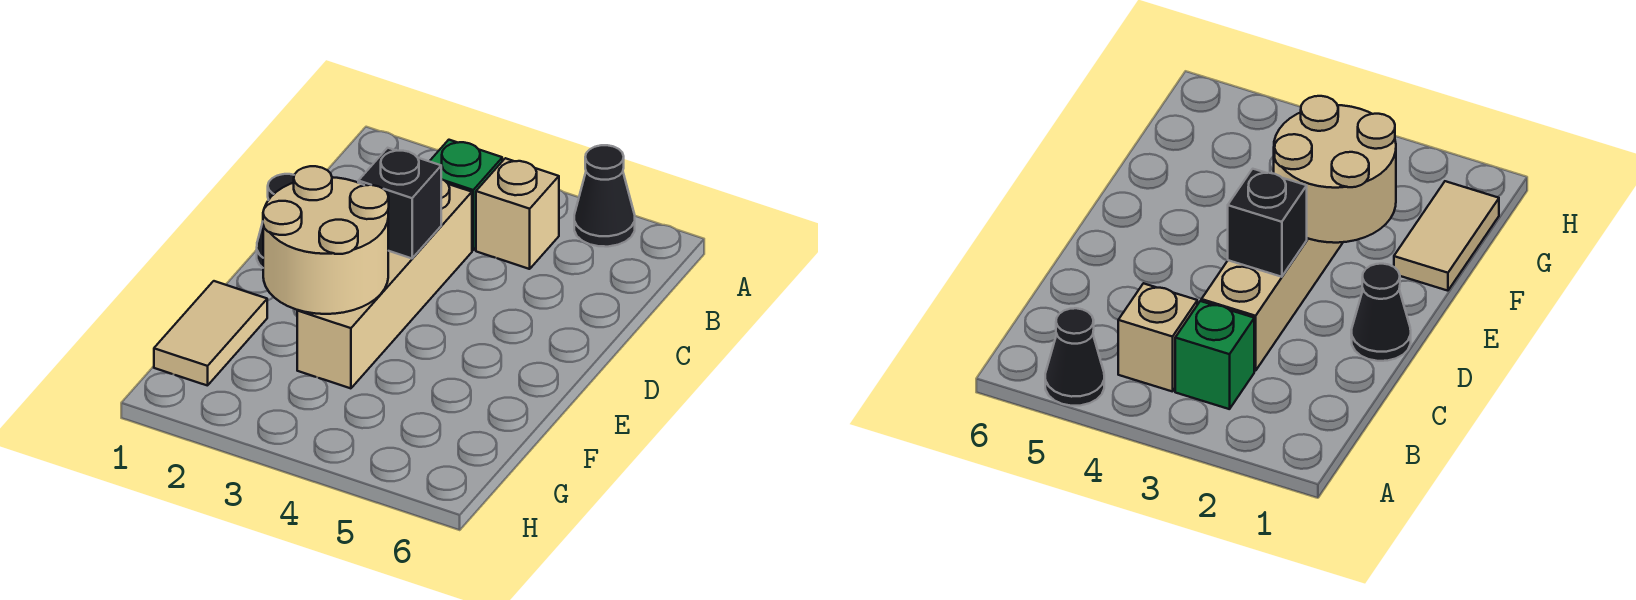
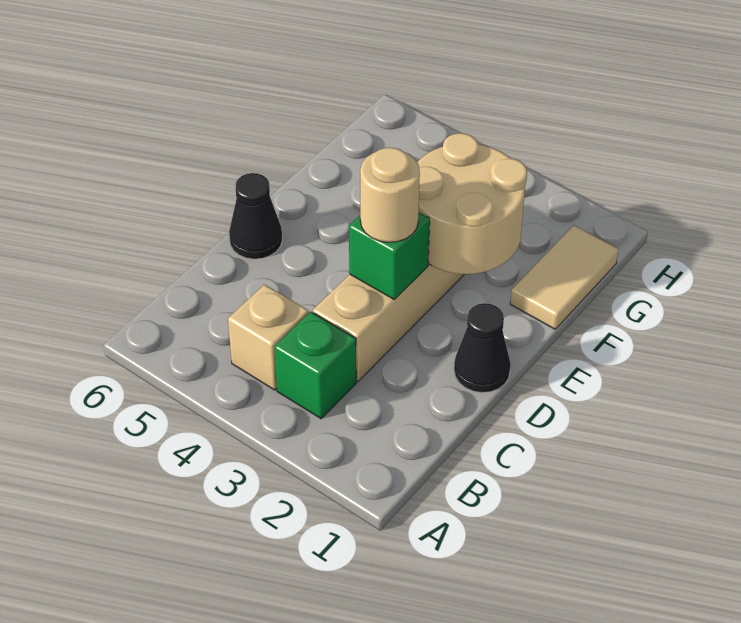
black cone A5 level 1 -> black cone D6 level 1
black brick D3 level 2 -> green brick D3 level 2
none -> tan round brick D3 level 3

